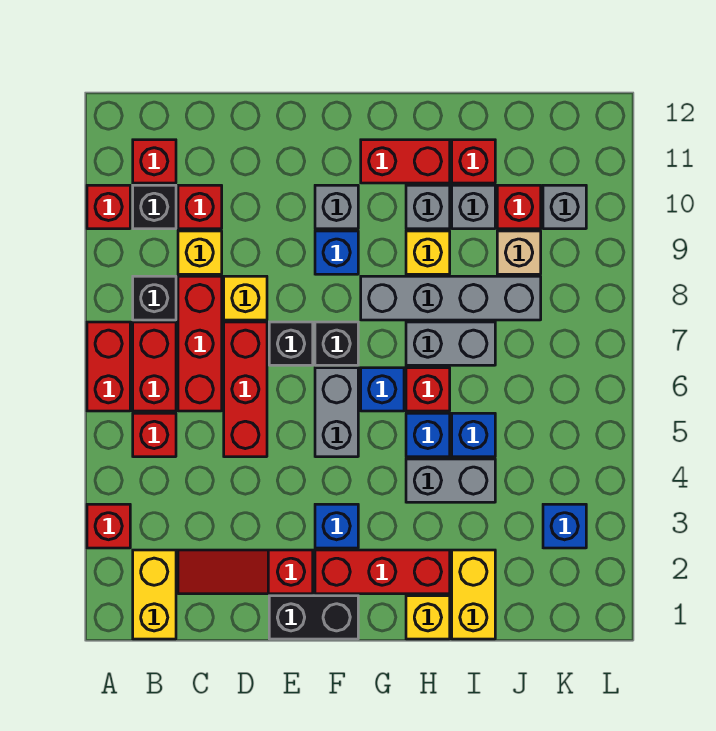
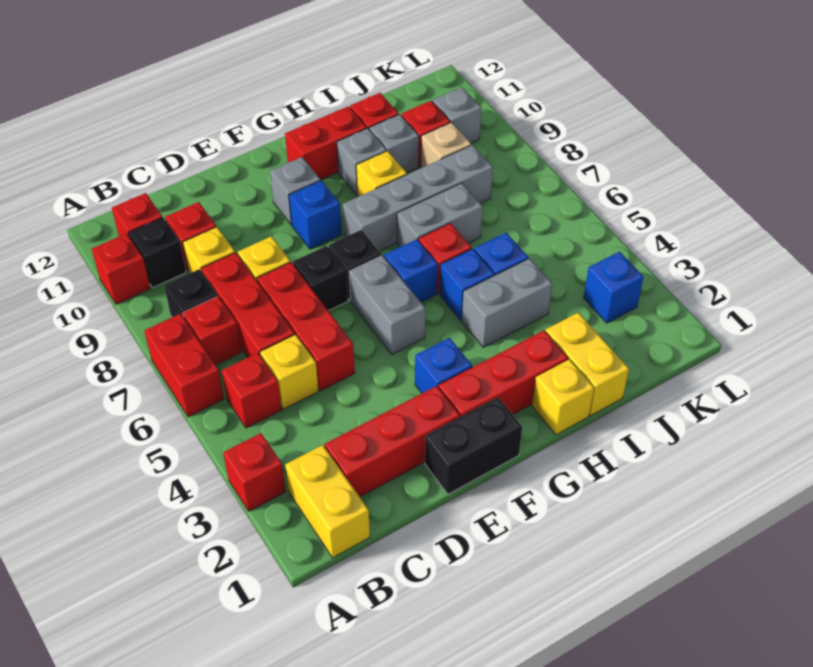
red brick B6:B7 level 1 -> red brick B7 level 1
red slope C2:E2 level 1 top E -> red brick C2:E2 level 1
none -> yellow brick C5 level 1

